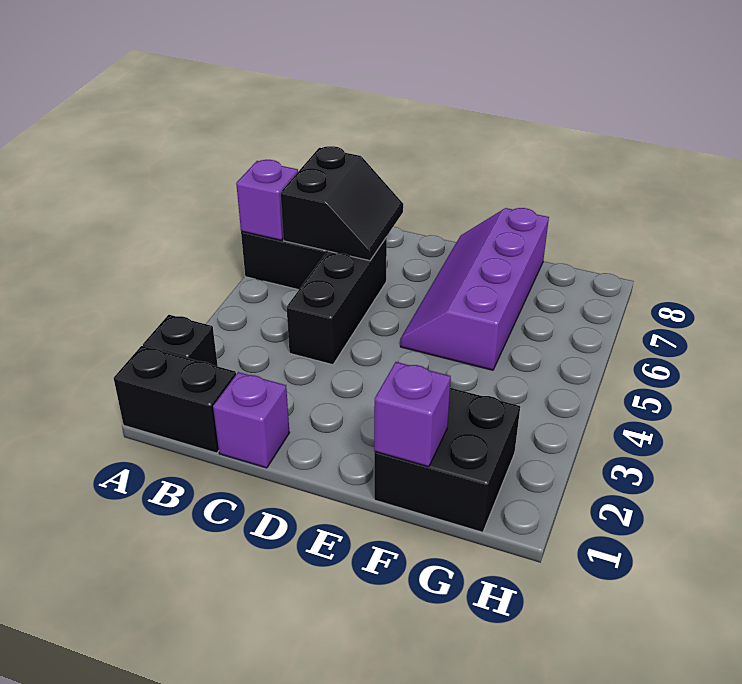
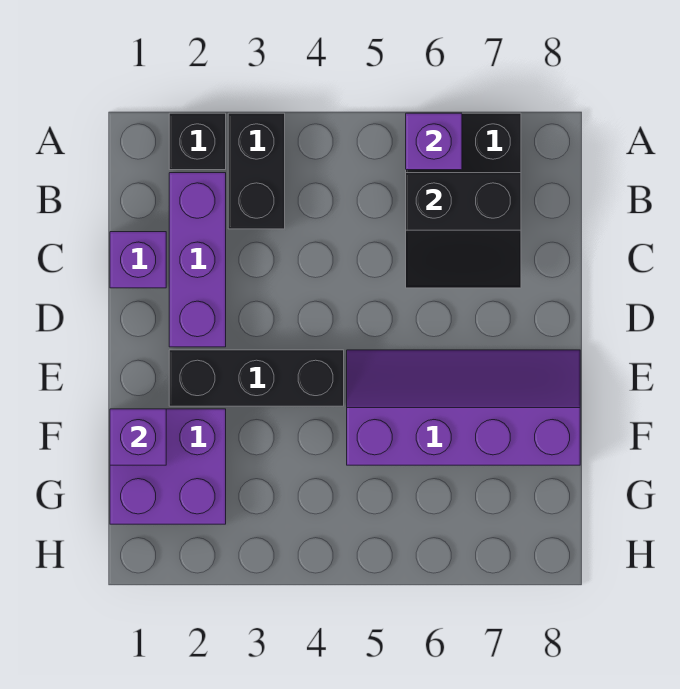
black brick A1:B1 level 1 -> black brick A3:B3 level 1
none -> purple brick B2:D2 level 1
black brick C4:C6 level 1 -> black brick E2:E4 level 1
black brick F1:G2 level 1 -> purple brick F1:G2 level 1

